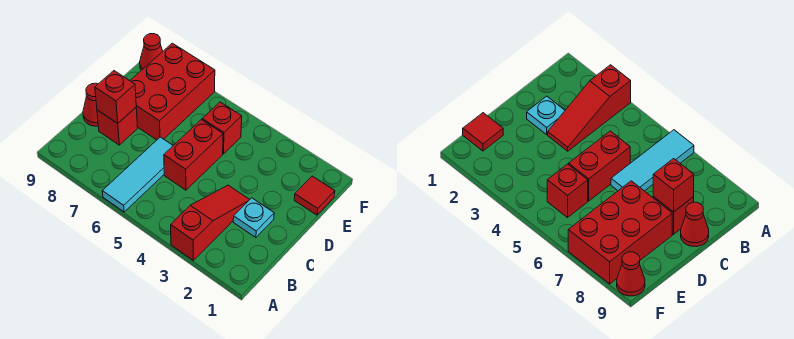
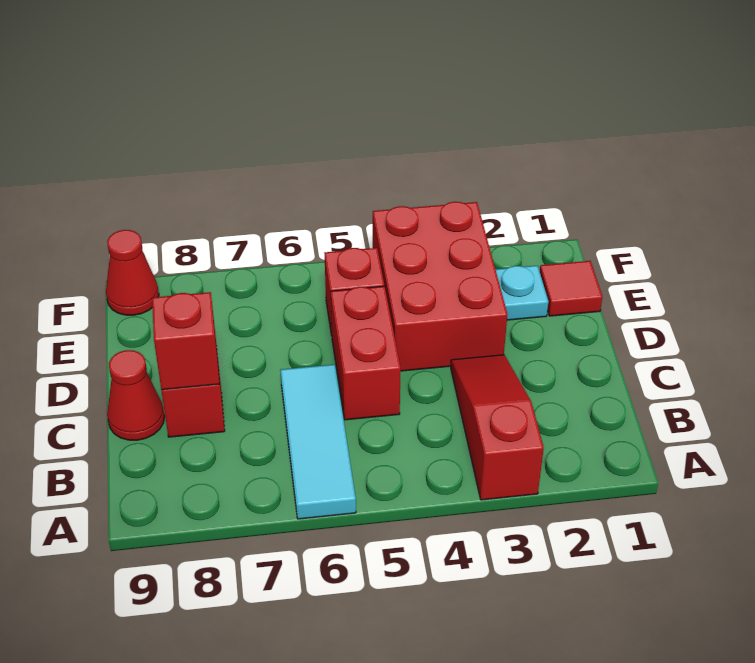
cyan plate C2 level 1 -> cyan plate E2 level 1
red brick D7:F8 level 1 -> red brick D3:F4 level 1

